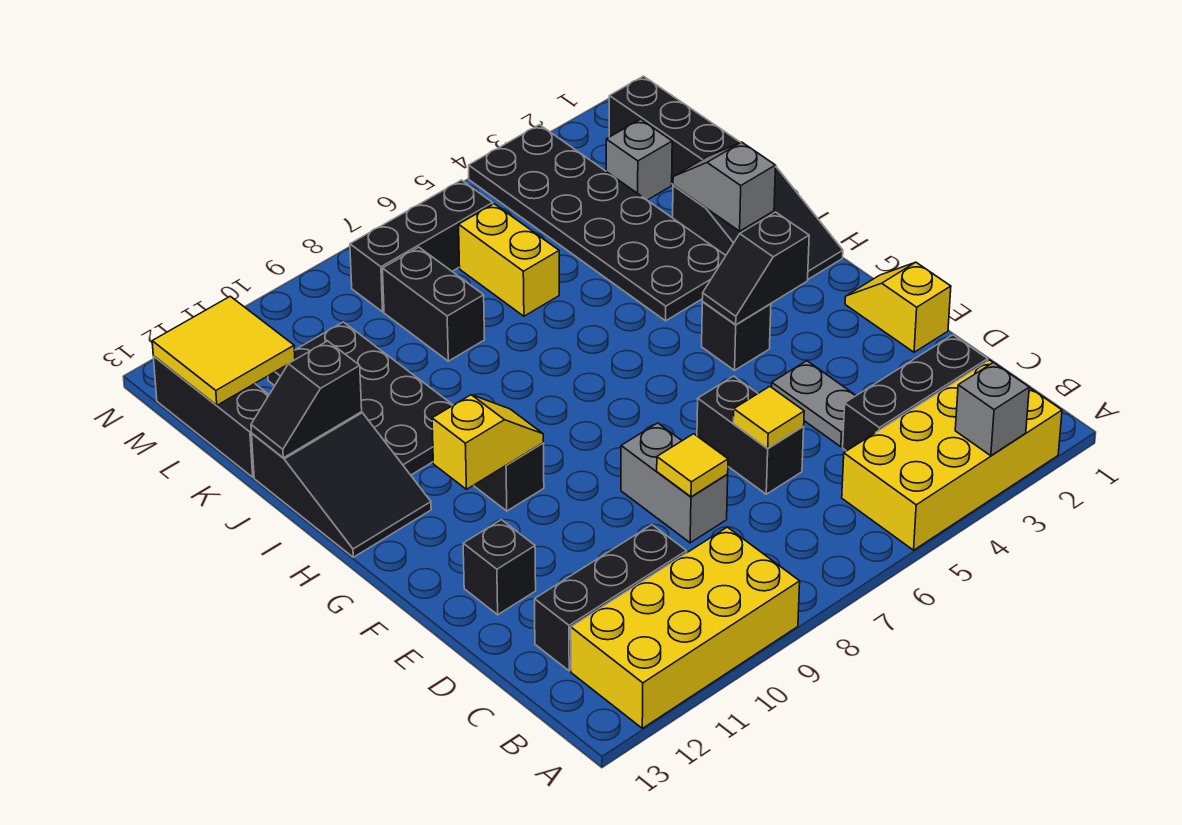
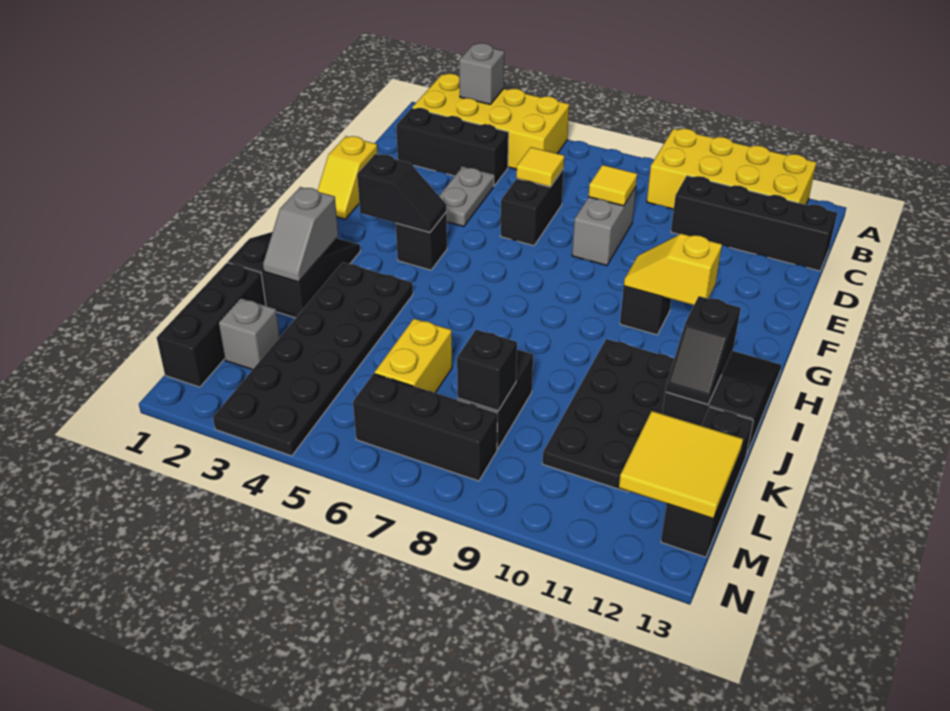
black brick C10:C12 level 1 -> black brick C10:C13 level 1
black brick E12 level 1 -> black brick L8 level 2
black slope J12:J13 level 2 top 12 -> black slope I12:J12 level 2 top I

